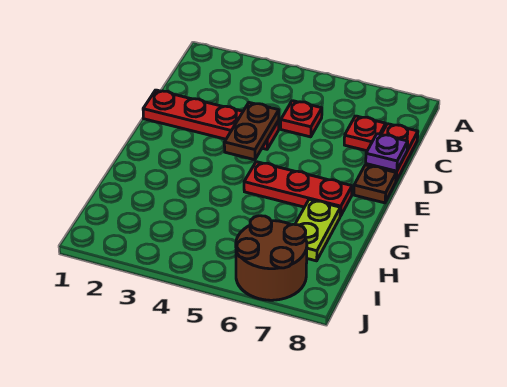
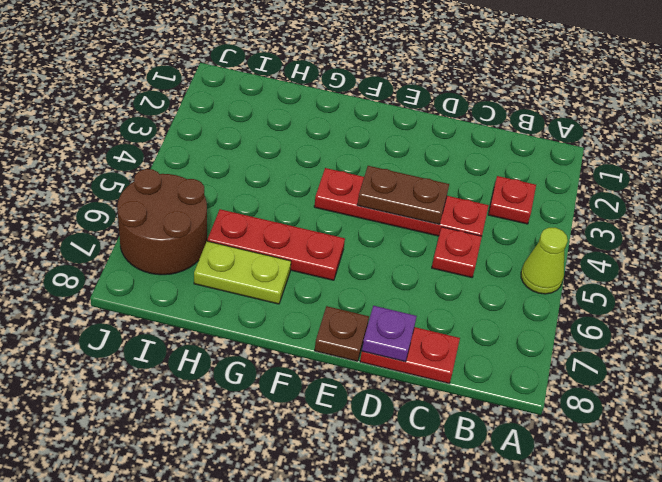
none -> lime cone A5 level 1
red plate C7 level 1 -> red plate B3 level 1
red plate D1:D4 level 1 -> red plate C4:F4 level 1
red plate F5:F7 level 1 -> red plate F6:H6 level 1

